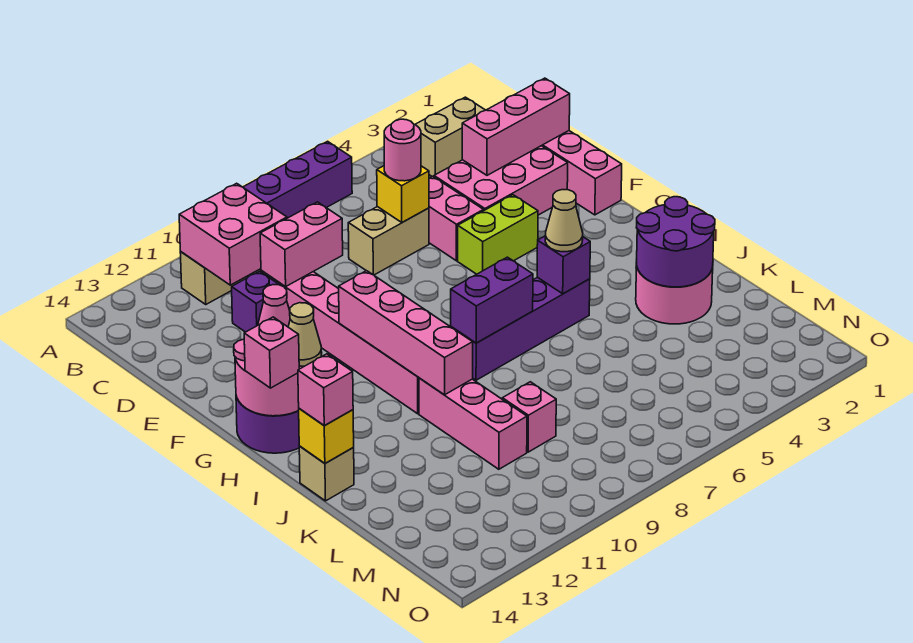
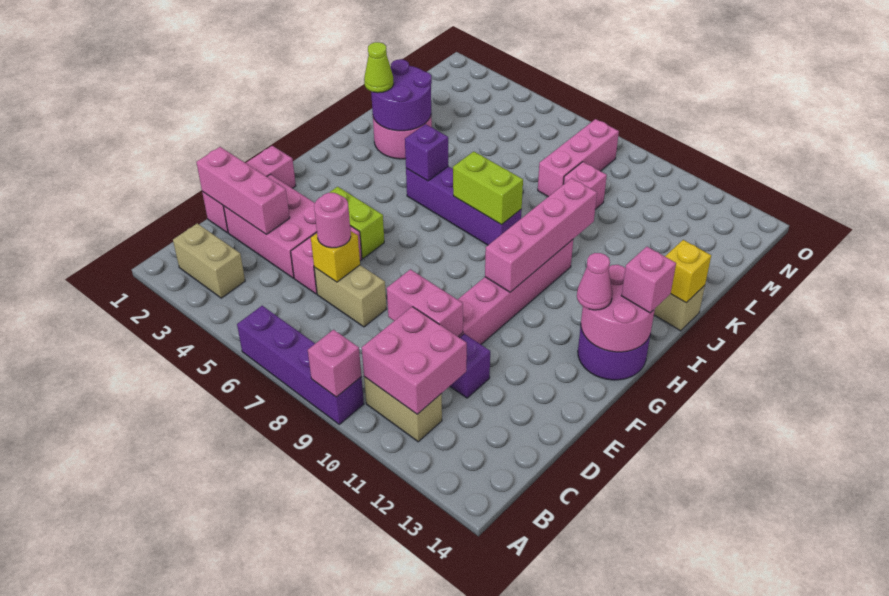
tan cone H13 level 3 -> none
tan cone I5 level 3 -> none
purple brick I7:I8 level 2 -> lime brick I7:I8 level 2
none -> lime cone J2 level 3
pink brick J10:L10 level 1 -> pink brick L8:N8 level 1
pink brick J14 level 3 -> pink brick A9 level 2

